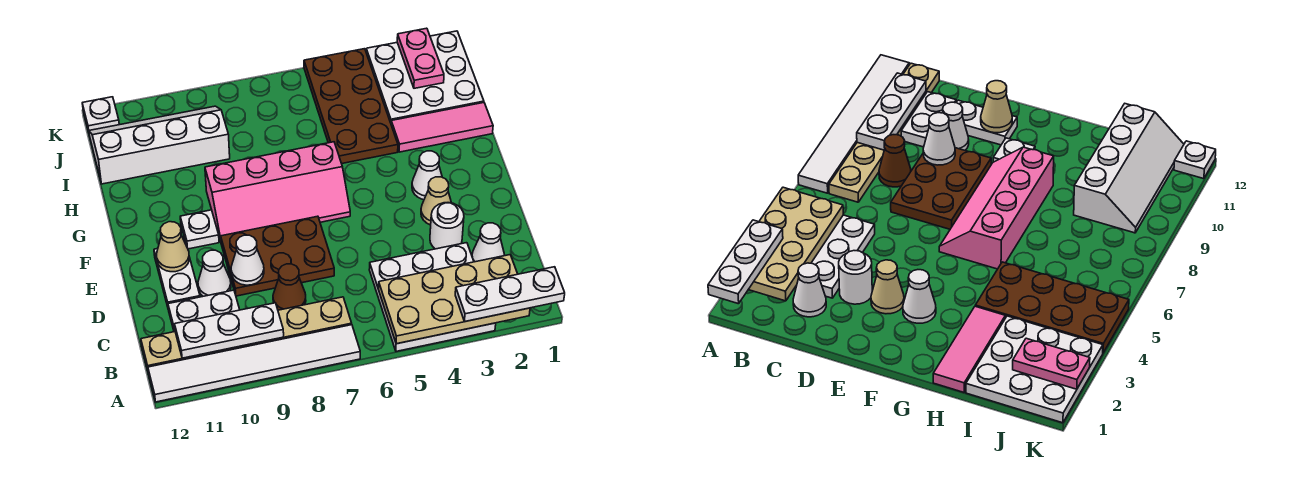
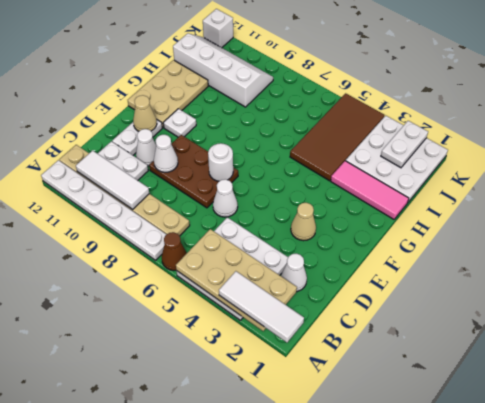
white plate A1:A3 level 3 -> white tile A1:A3 level 3
white tile A7:A12 level 1 -> white plate A7:A12 level 1
white plate B9:B11 level 2 -> white tile B9:B11 level 2
brown cone C8 level 1 -> brown cone A6 level 1
white round brick D3 level 1 -> white round brick E7 level 2
white cone F3 level 1 -> white cone D6 level 1
pink slope F6:G9 level 1 top G -> none
none -> tan plate F11:H12 level 1
brown plate H4:K5 level 1 -> brown tile H4:K5 level 1
pink plate J2:K2 level 2 -> white plate J2:K2 level 2
white plate K12 level 1 -> white brick K12 level 1

